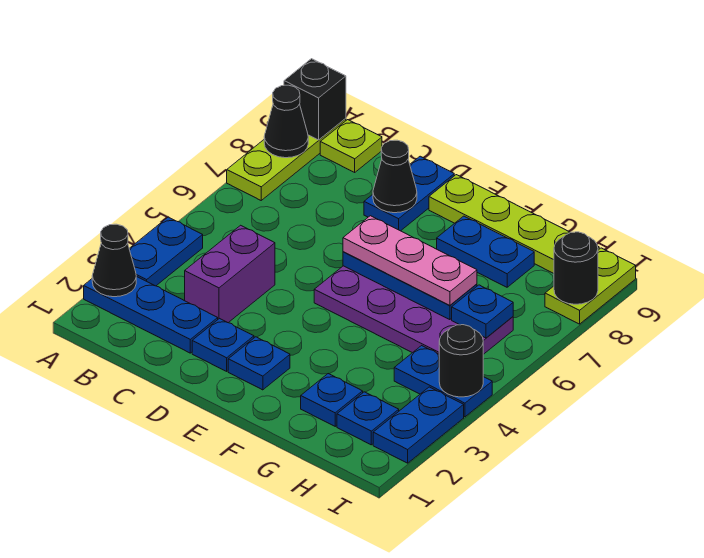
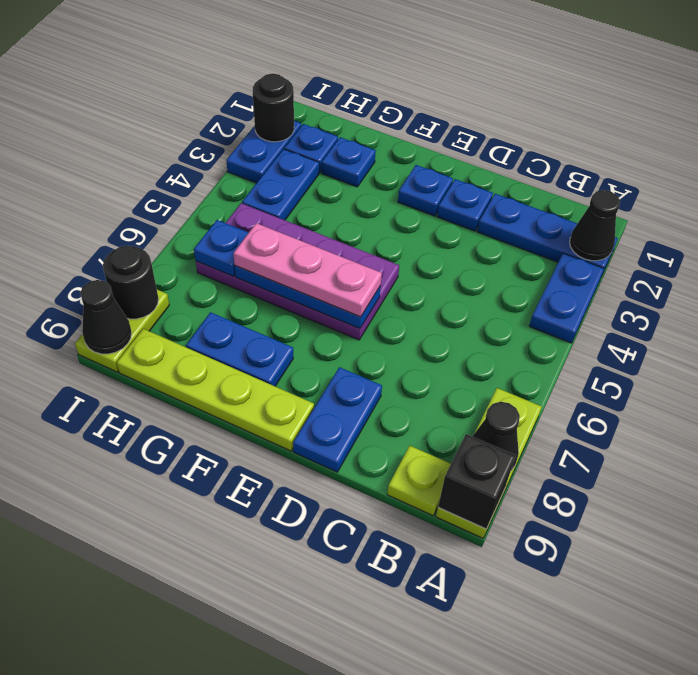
purple brick C3:C4 level 1 -> none
black cone D8 level 2 -> black cone I9 level 2
blue plate H4:I4 level 1 -> blue plate H3:H4 level 1
black round brick I4 level 2 -> black round brick I2 level 2

